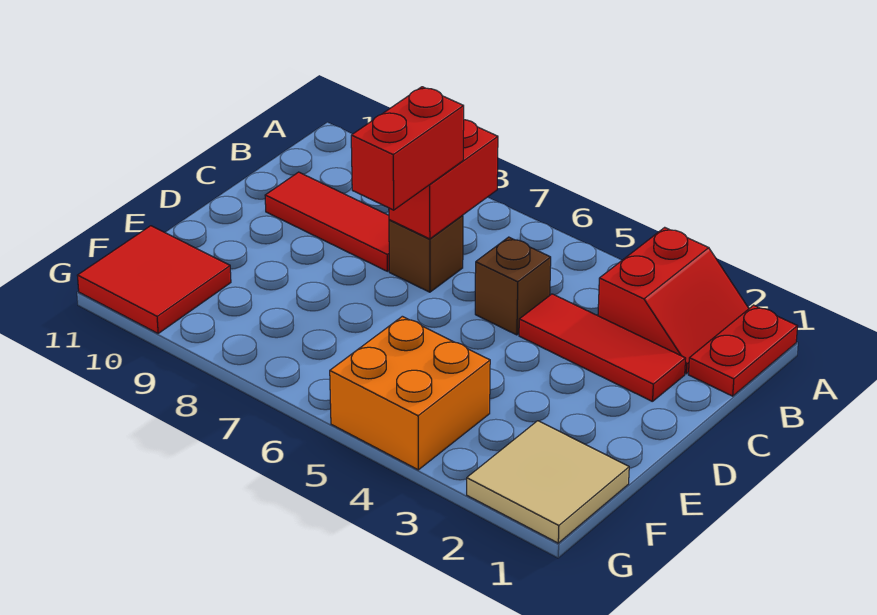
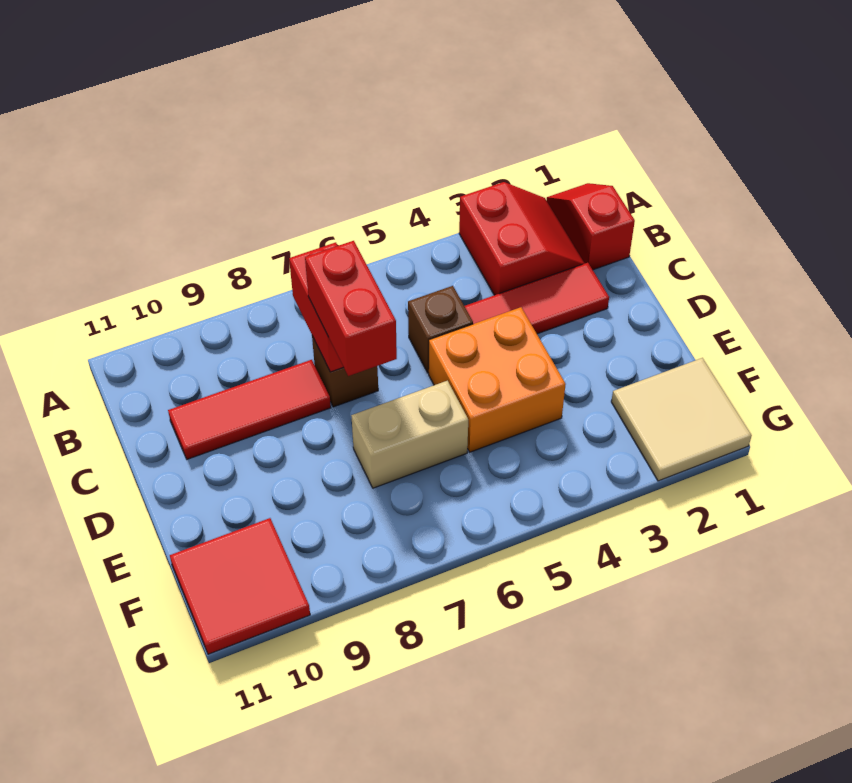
red plate A1:B1 level 1 -> red slope A1:B1 level 1 top B
none -> tan brick E6:E7 level 1
orange brick F4:G5 level 1 -> orange brick D4:E5 level 1

